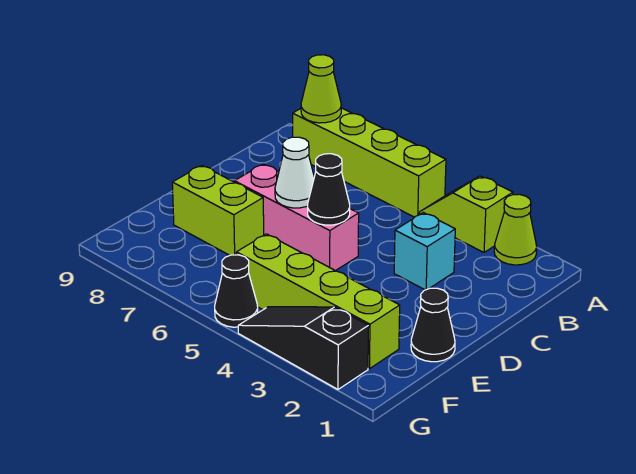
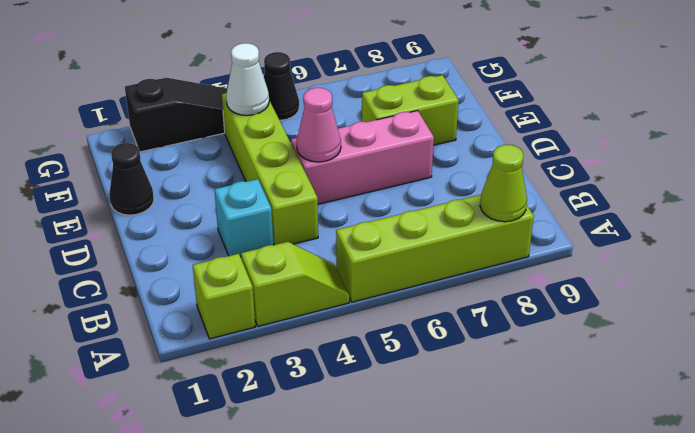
lime cone A2 level 1 -> lime brick A2 level 1
black cone D5 level 2 -> pink cone D5 level 2
white cone D6 level 2 -> white cone F4 level 2
lime brick F2:F5 level 1 -> lime brick C4:F4 level 1

